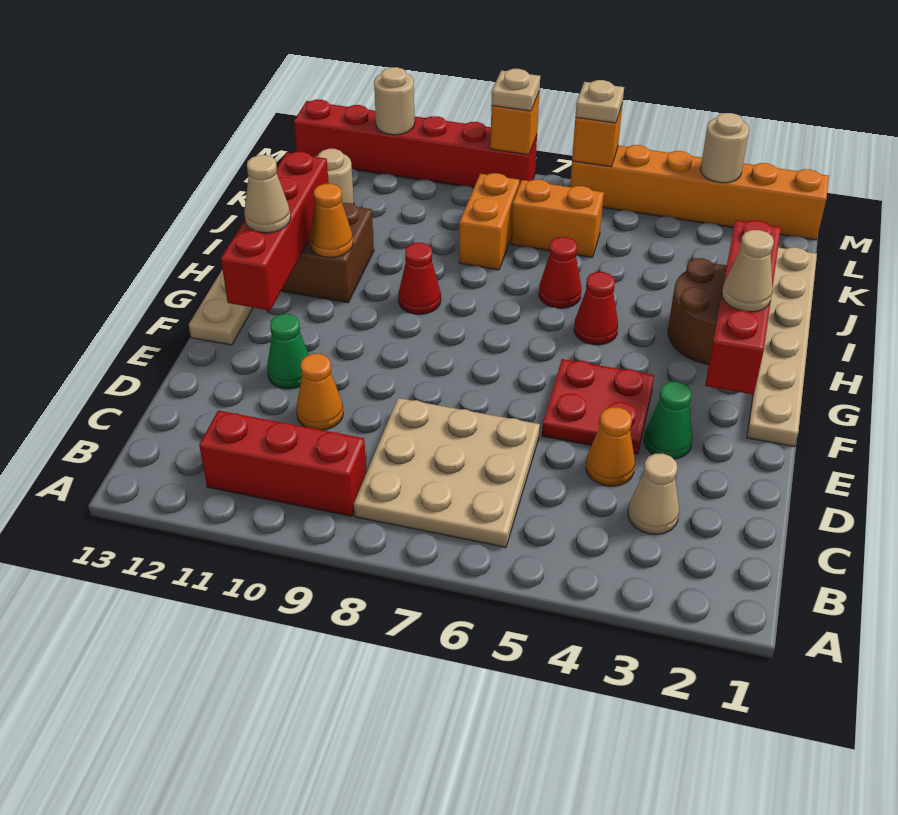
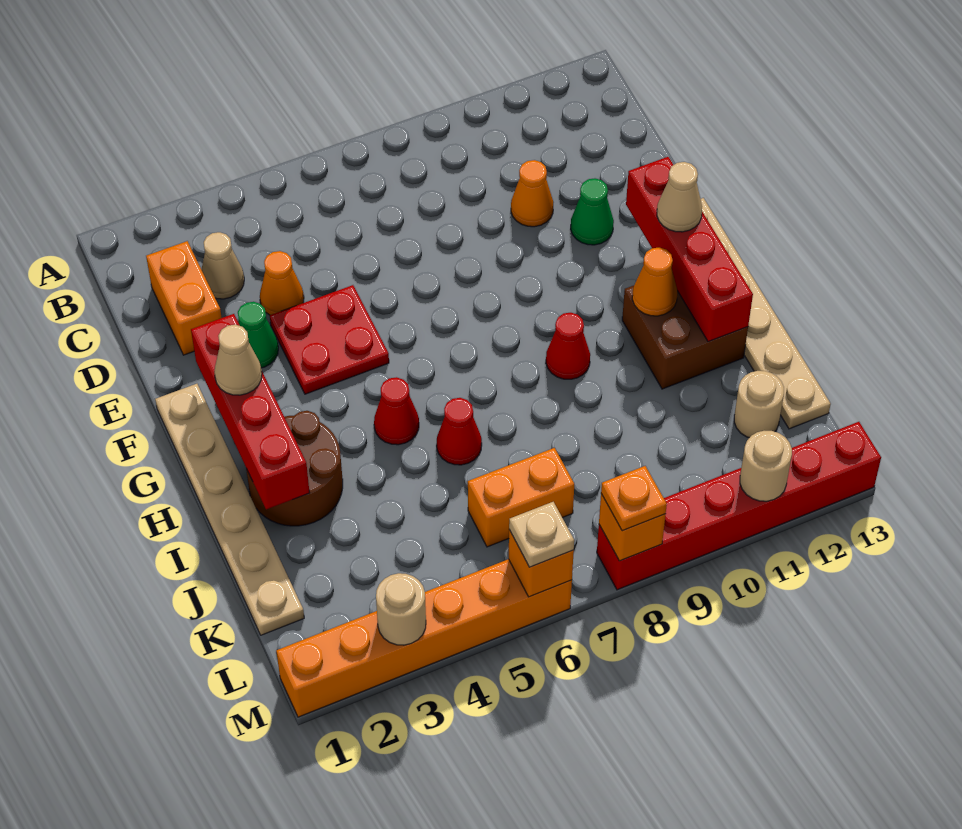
tan plate B6:D8 level 1 -> none
red brick B9:B11 level 1 -> none
orange brick J8:K8 level 1 -> orange brick C2:D2 level 1
tan plate M8 level 3 -> orange plate M8 level 3

